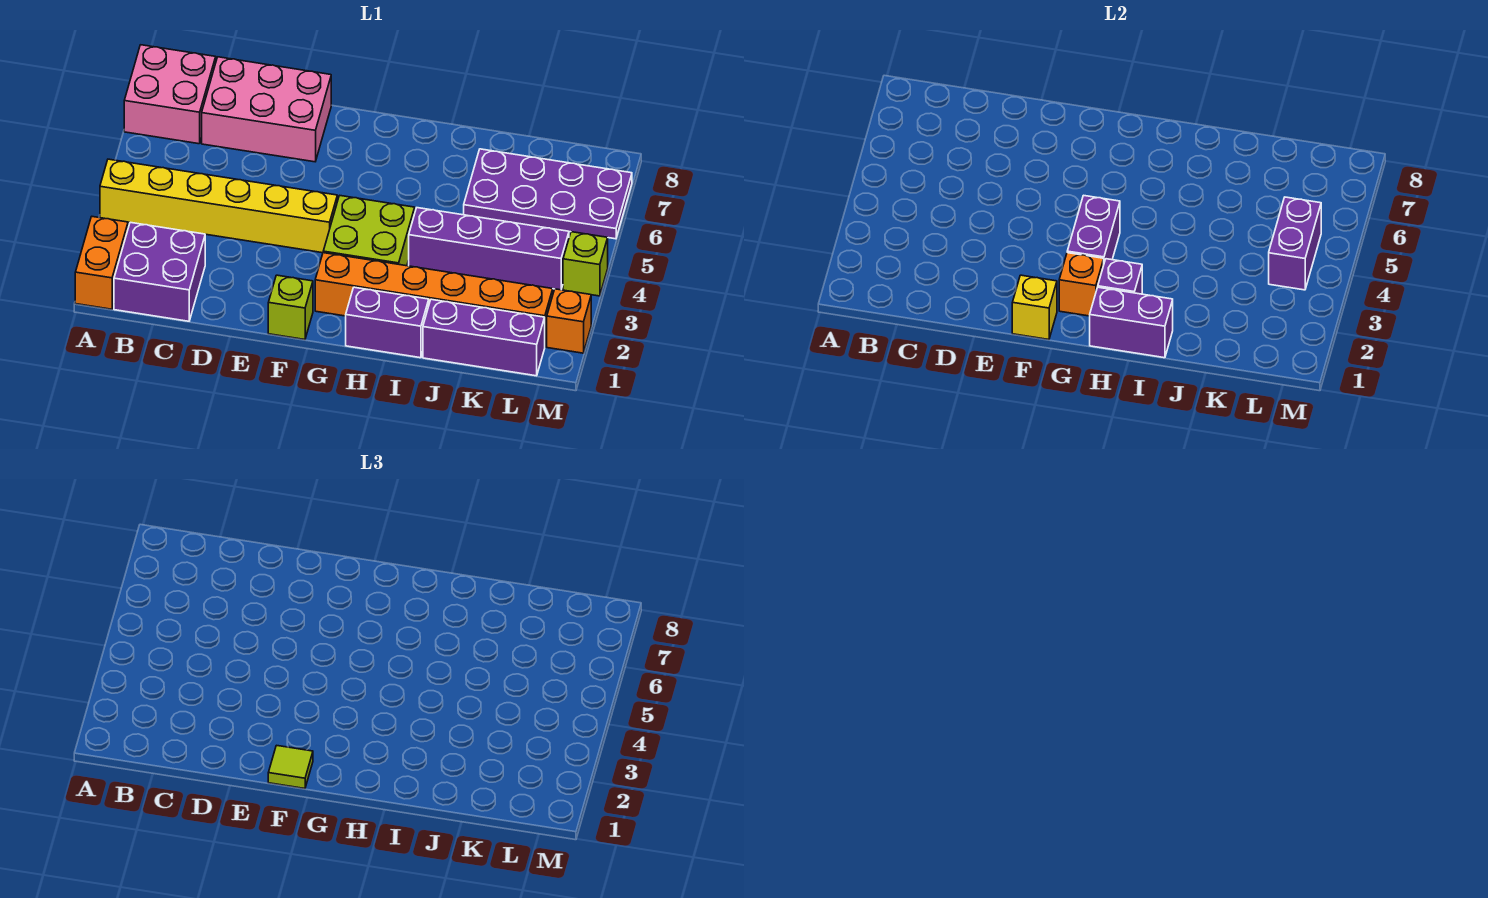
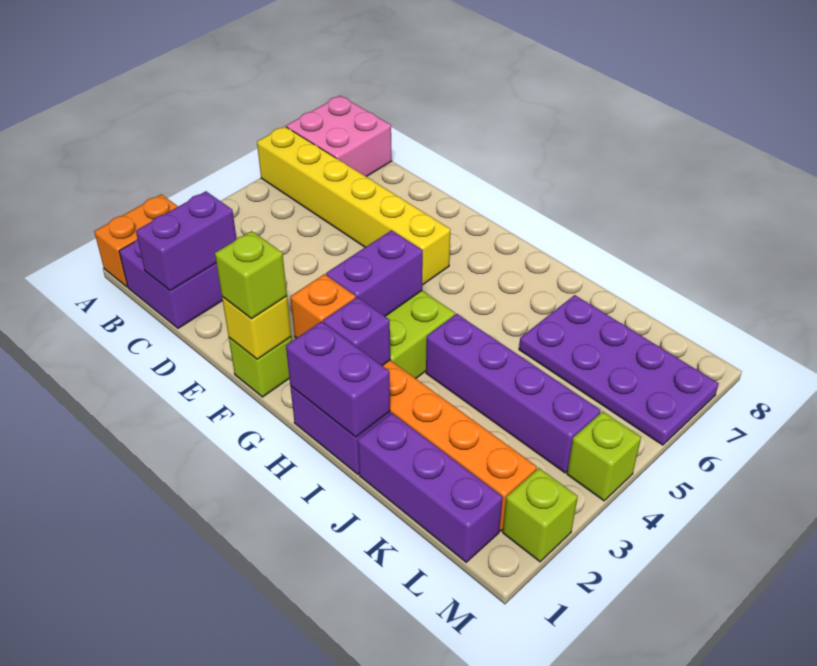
yellow brick A4:F4 level 1 -> yellow brick A6:F6 level 1
pink brick C7:E8 level 1 -> none
lime tile F1 level 3 -> lime brick F1 level 3
purple brick L4:L5 level 2 -> purple brick C1:C2 level 2
orange brick M2 level 1 -> lime brick M2 level 1

